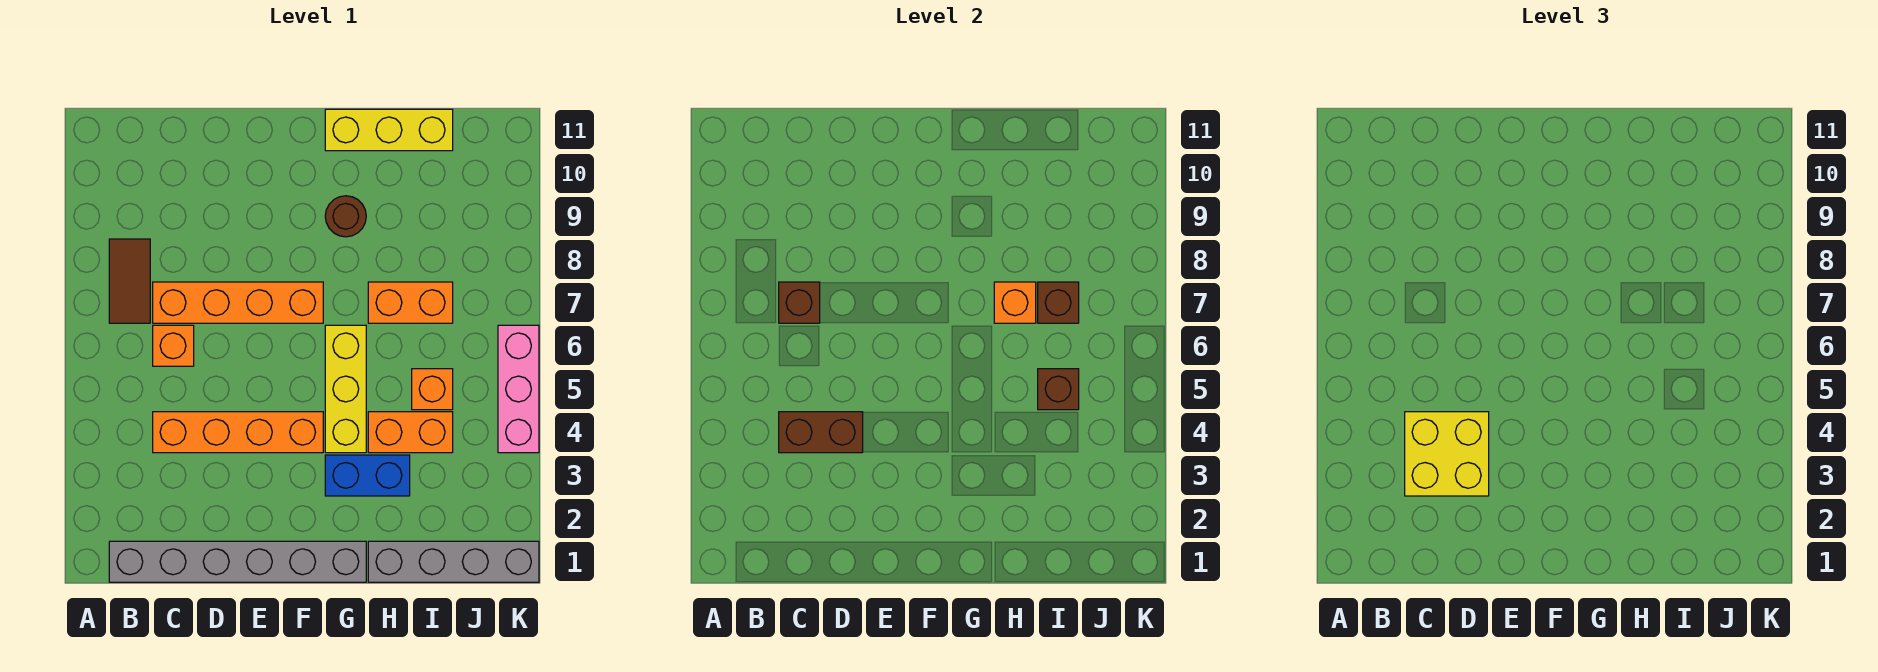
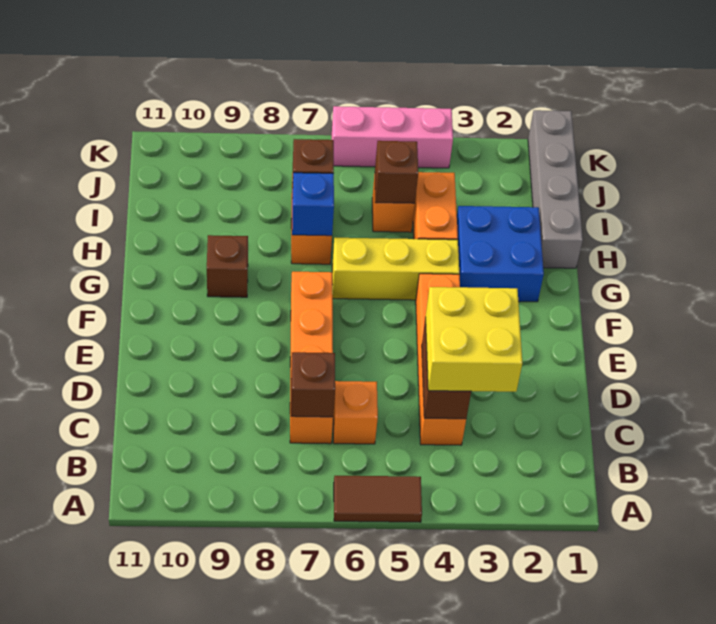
grey brick B1:G1 level 1 -> none
brown tile B7:B8 level 1 -> brown tile A5:A6 level 1
blue brick G3:H3 level 1 -> blue brick G2:H3 level 1
brown round brick G9 level 1 -> brown brick G9 level 1
yellow brick G11:I11 level 1 -> none
orange brick H7 level 2 -> blue brick H7 level 2

